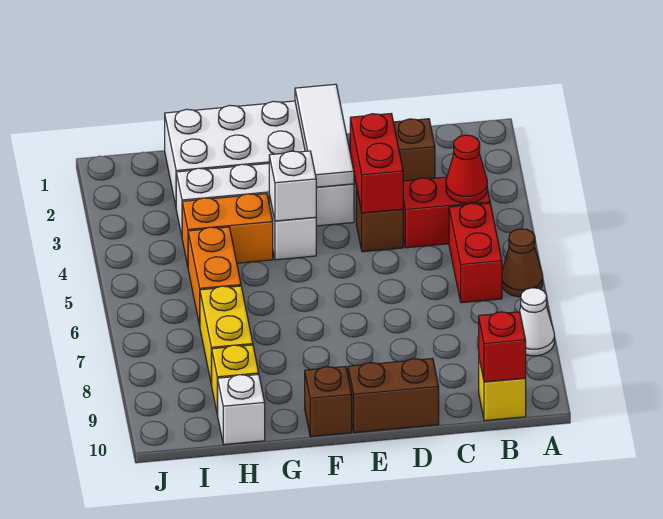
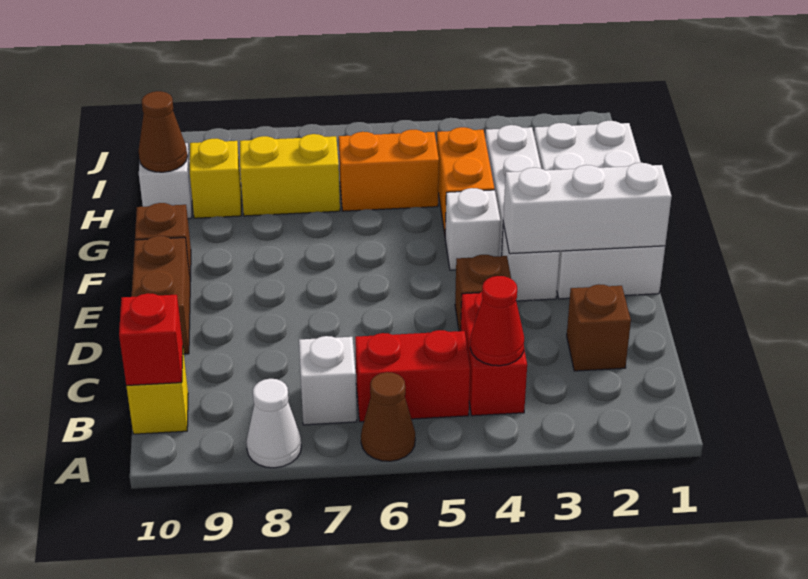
red brick D3:D4 level 2 -> none
white tile E1:E3 level 2 -> white brick E1:E3 level 2
white brick F4 level 2 -> white brick B7 level 1
none -> brown cone H10 level 2

